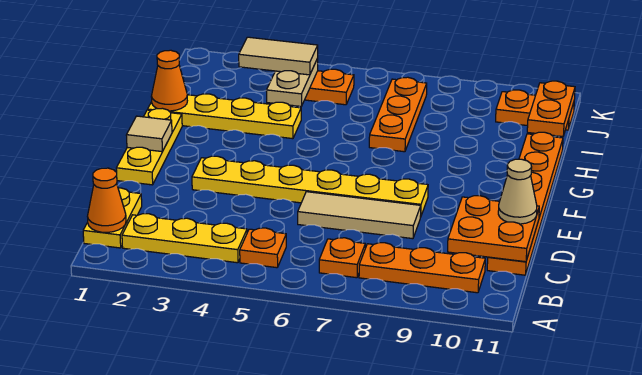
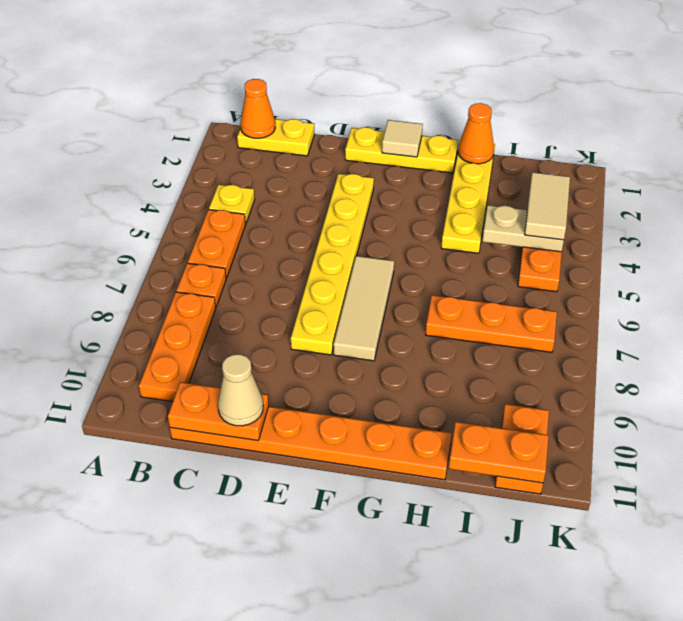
yellow plate B2:B4 level 1 -> yellow plate B4 level 1
orange plate B5 level 1 -> orange plate B5:B6 level 1
orange plate C10:D11 level 2 -> orange plate C11:D11 level 2
tan tile D6:D8 level 1 -> tan tile F6:F8 level 1

